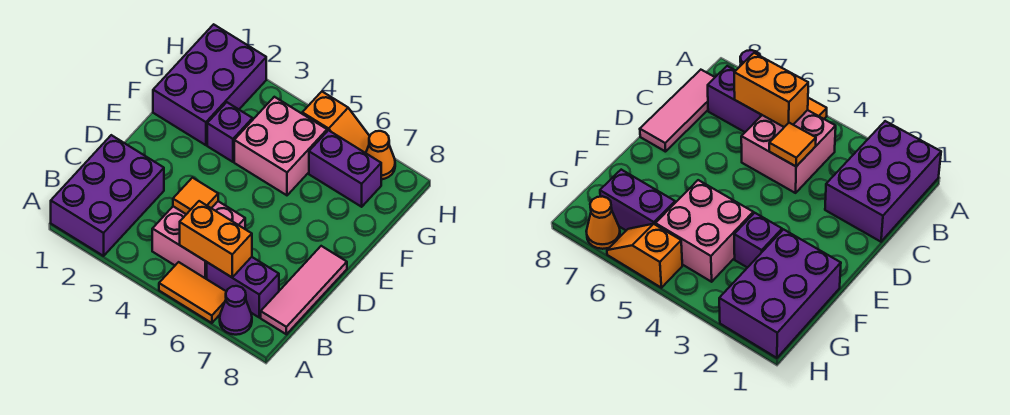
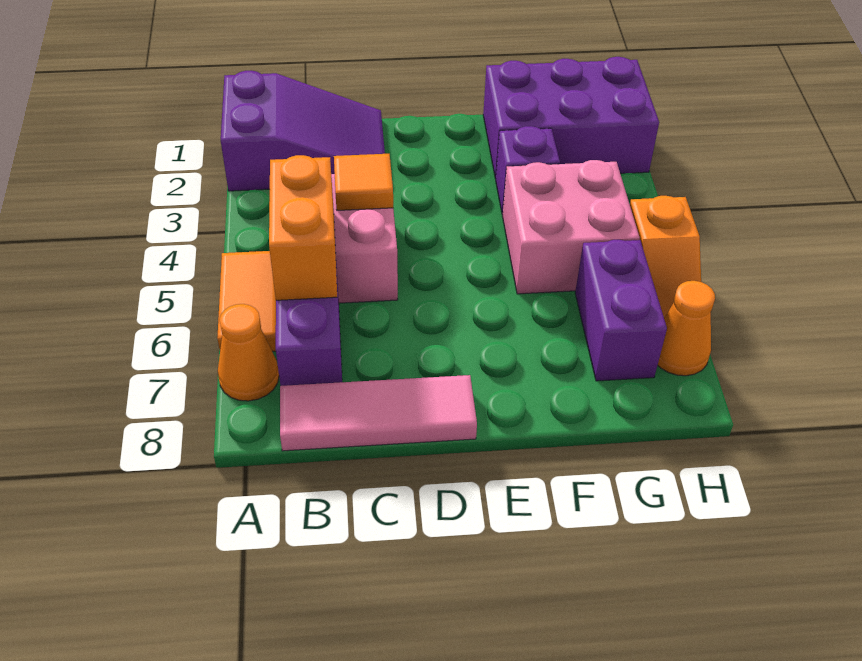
purple brick A1:C2 level 1 -> purple slope A1:C2 level 1 top A
purple cone A7 level 1 -> orange cone A7 level 1

